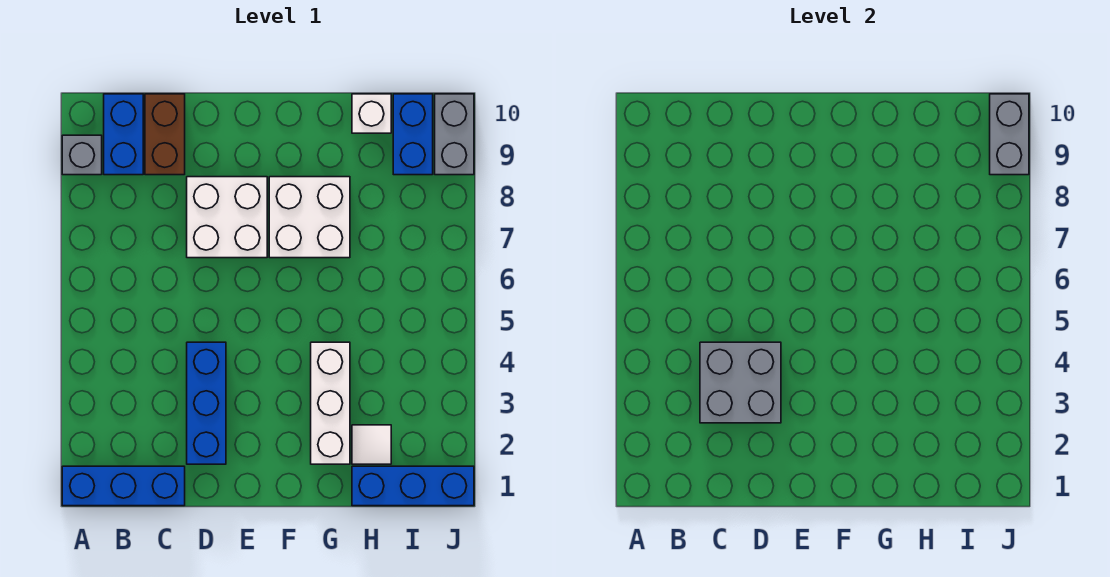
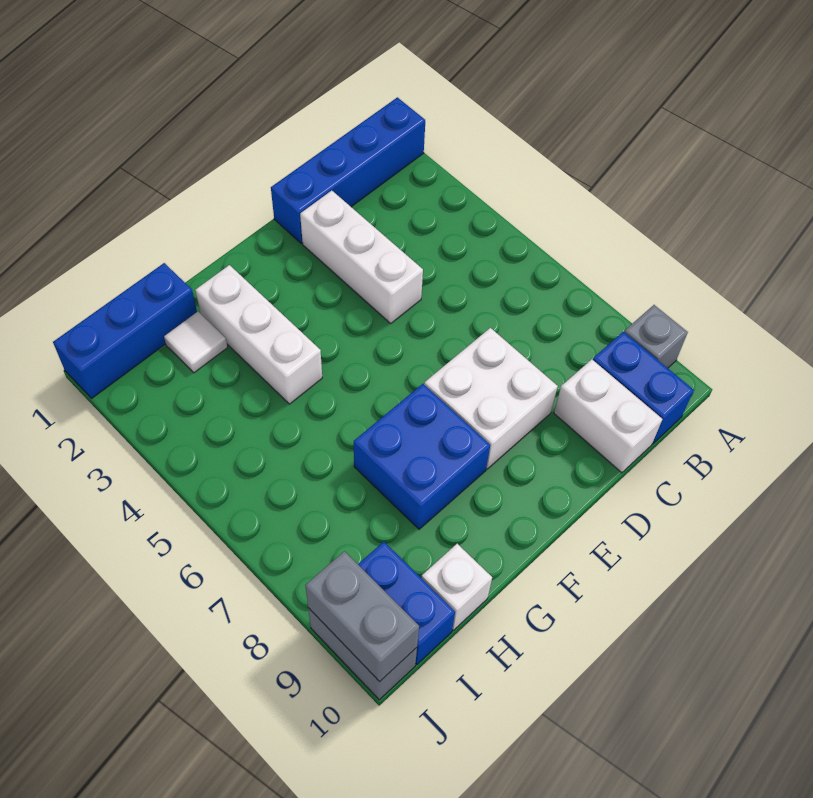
blue brick A1:C1 level 1 -> blue brick A1:D1 level 1
grey brick C3:D4 level 2 -> none
brown brick C9:C10 level 1 -> white brick C9:C10 level 1
blue brick D2:D4 level 1 -> white brick D2:D4 level 1
white brick F7:G8 level 1 -> blue brick F7:G8 level 1

